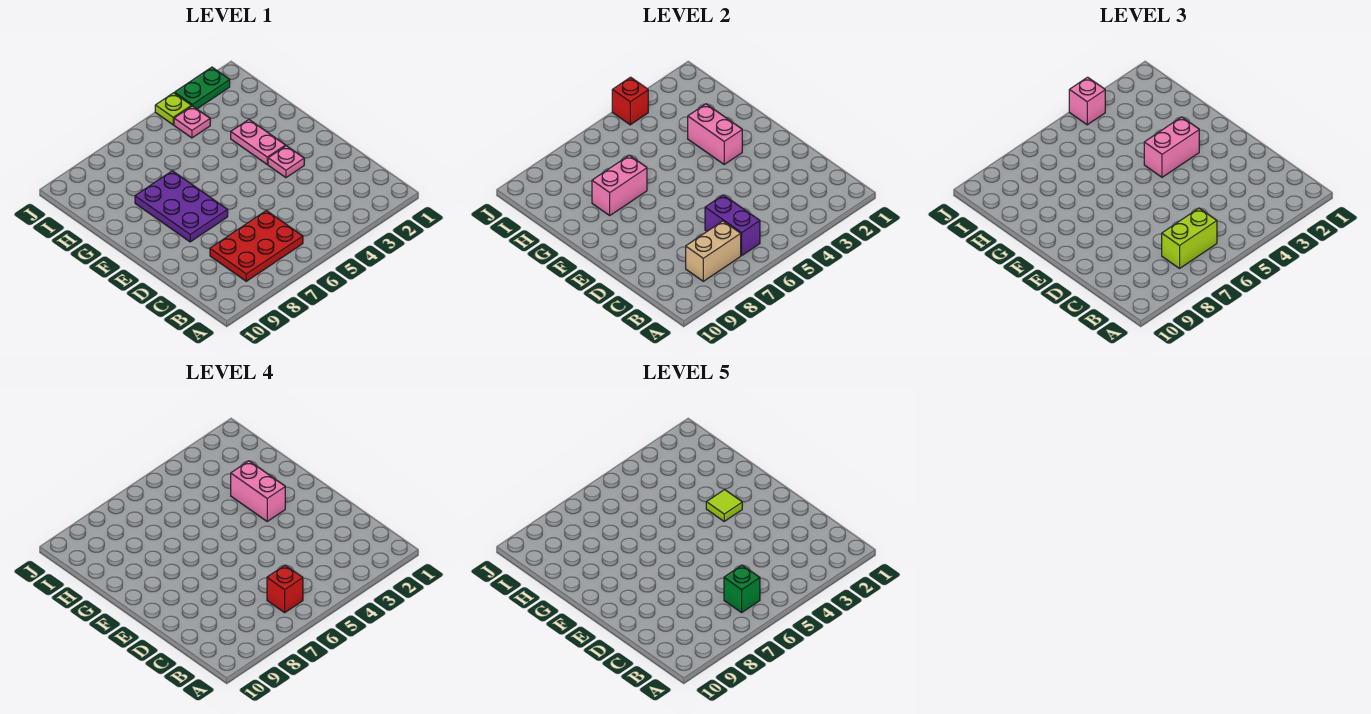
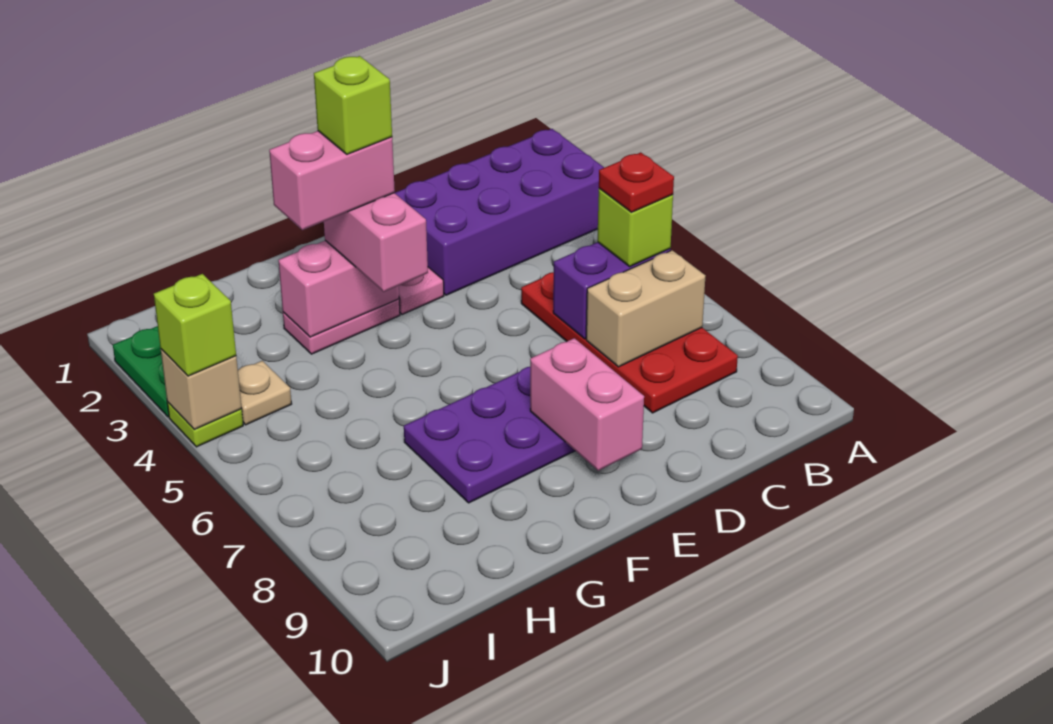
none -> purple brick A2:D3 level 1
red plate B6:C8 level 1 -> red plate B5:C8 level 1
lime brick B6:B7 level 3 -> lime brick B6 level 3
red brick B6 level 4 -> red plate B6 level 4
green brick B6 level 5 -> none
tan brick B7:B8 level 2 -> tan brick B7:C7 level 2
lime tile F3 level 5 -> lime brick F3 level 5
pink brick G7:G8 level 2 -> pink brick E8:E9 level 2
pink plate I4 level 1 -> tan plate I4 level 1
red brick J4 level 2 -> tan brick J4 level 2
pink brick J4 level 3 -> lime brick J4 level 3

